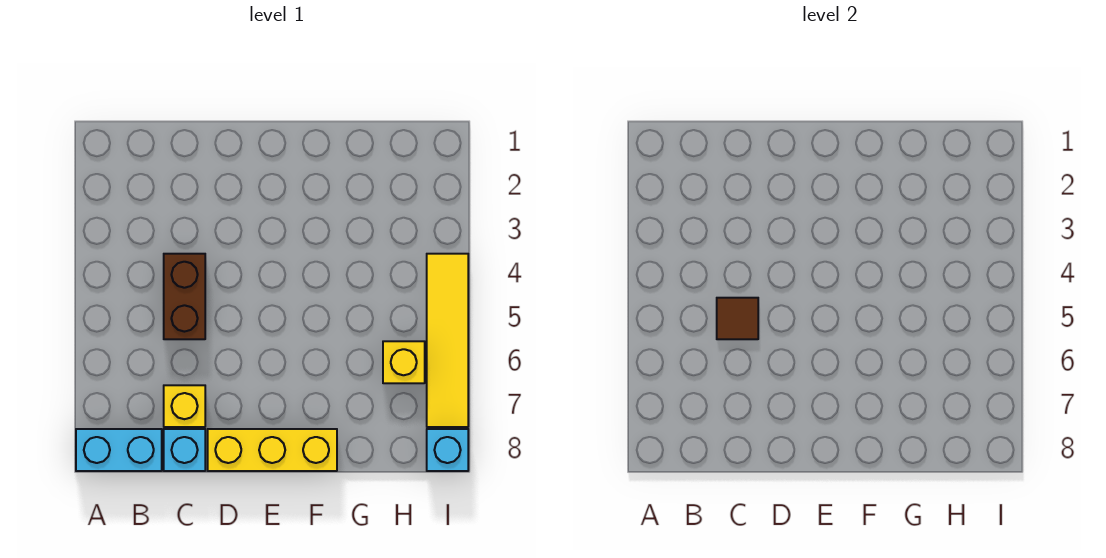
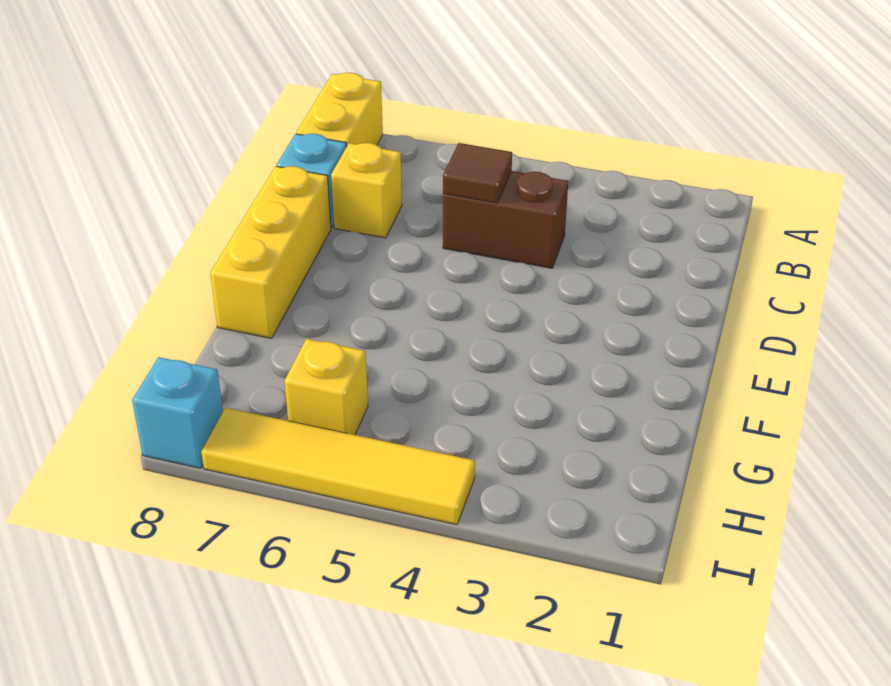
cyan brick A8:B8 level 1 -> yellow brick A8:B8 level 1

